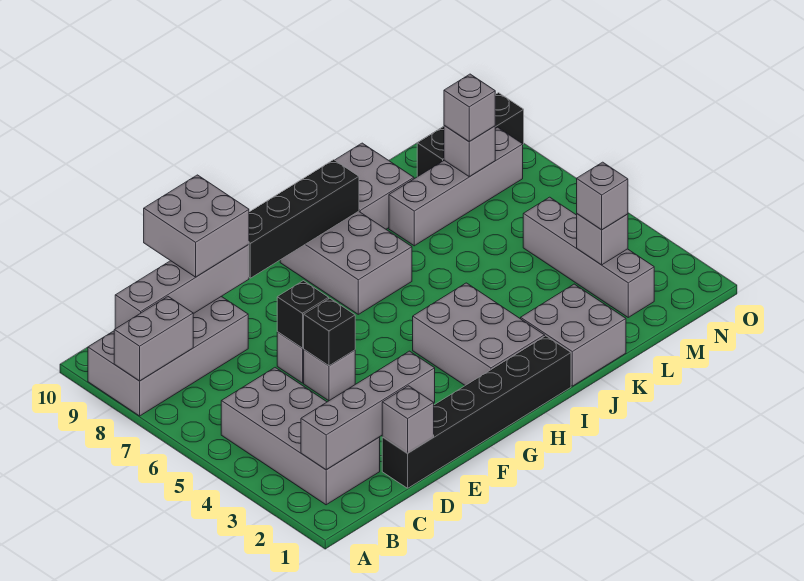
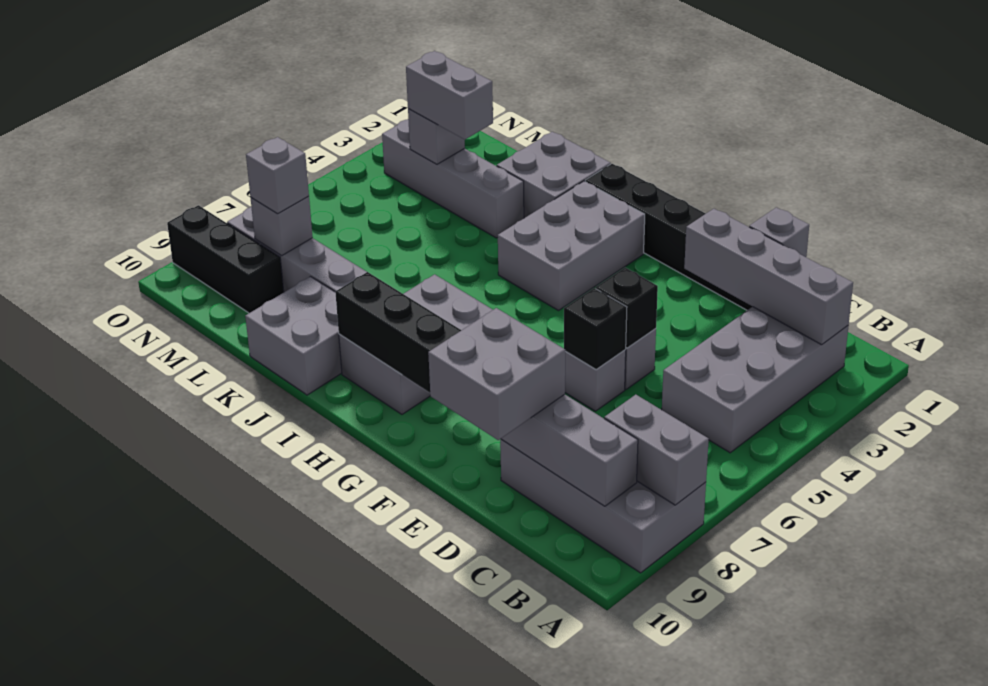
grey brick M2:M5 level 1 -> grey brick K3:N3 level 1
grey brick M3 level 3 -> grey brick L3:M3 level 3

